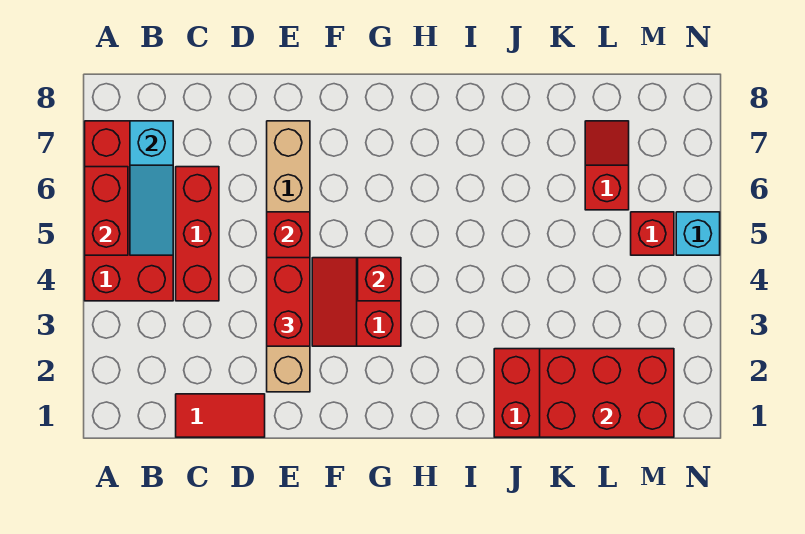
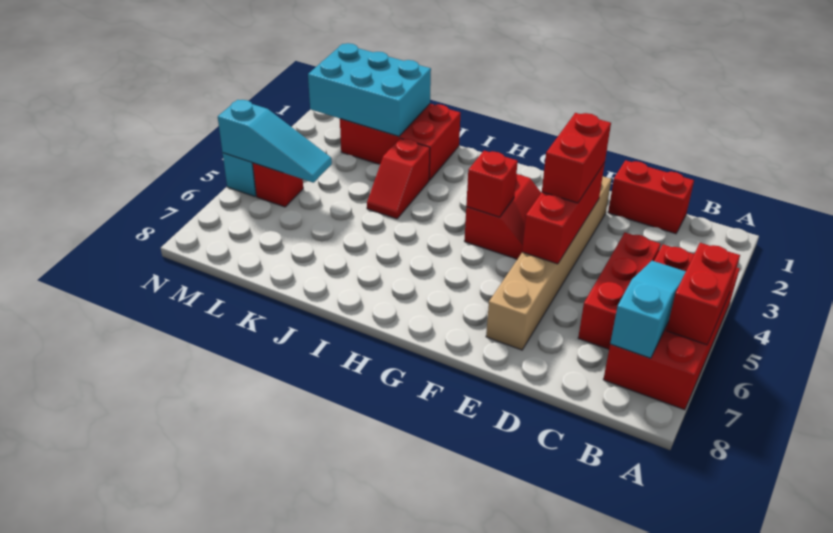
red tile C1:D1 level 1 -> red brick C1:D1 level 1
red brick K1:M2 level 2 -> cyan brick K1:M2 level 2
none -> cyan slope L5:N5 level 2 top N
red slope L6:L7 level 1 top 6 -> red slope J3:J4 level 1 top 3

